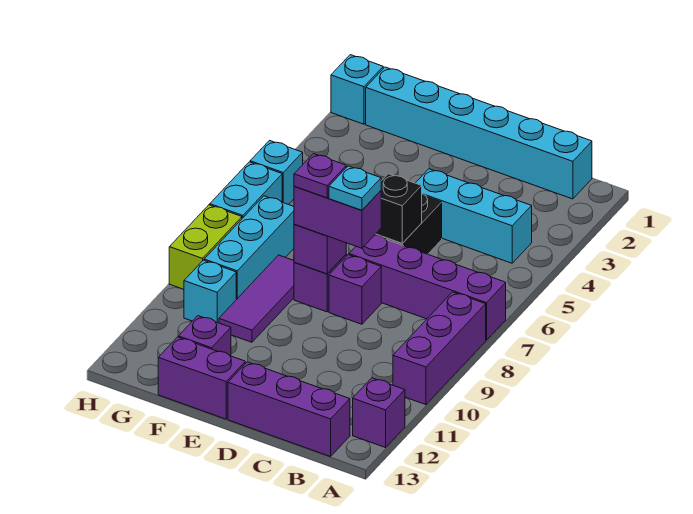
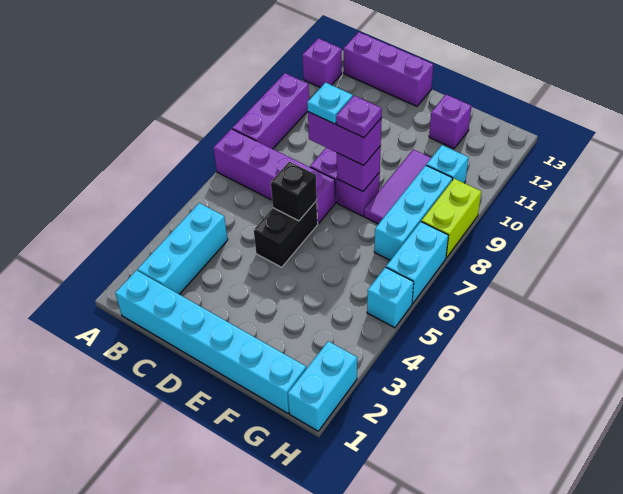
cyan brick B4:D4 level 1 -> cyan brick B2:B4 level 1
purple brick E13:F13 level 1 -> none
cyan brick H1 level 1 -> cyan brick H1:H2 level 1

